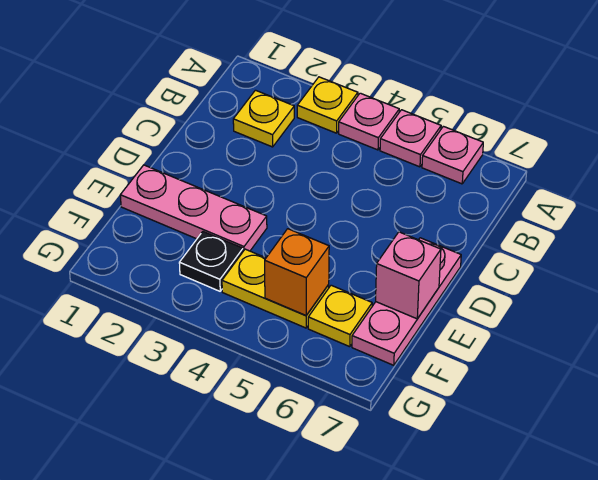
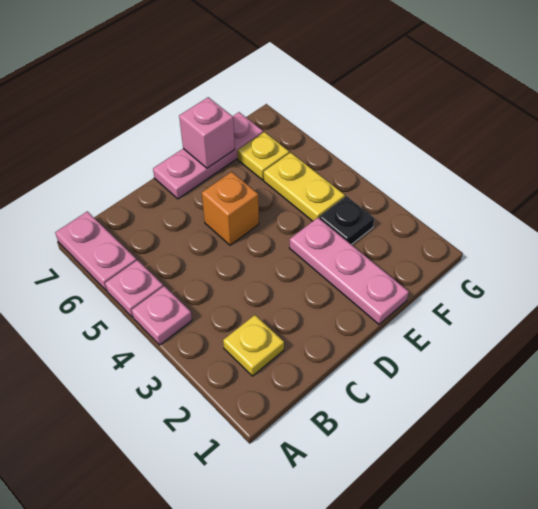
yellow plate A3 level 1 -> none
pink plate A6 level 1 -> pink plate A6:A7 level 1
orange brick F5 level 2 -> orange brick D5 level 1

